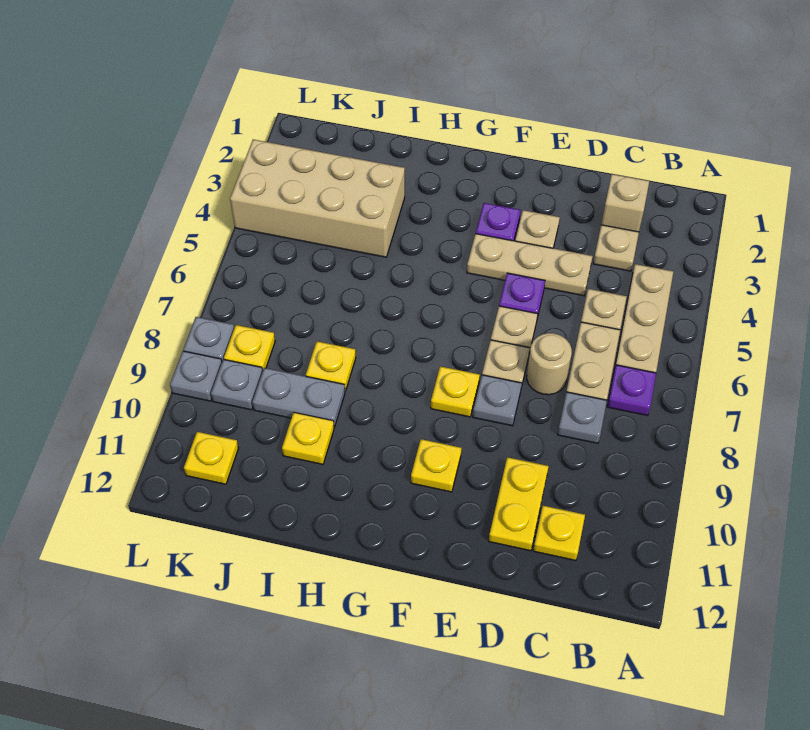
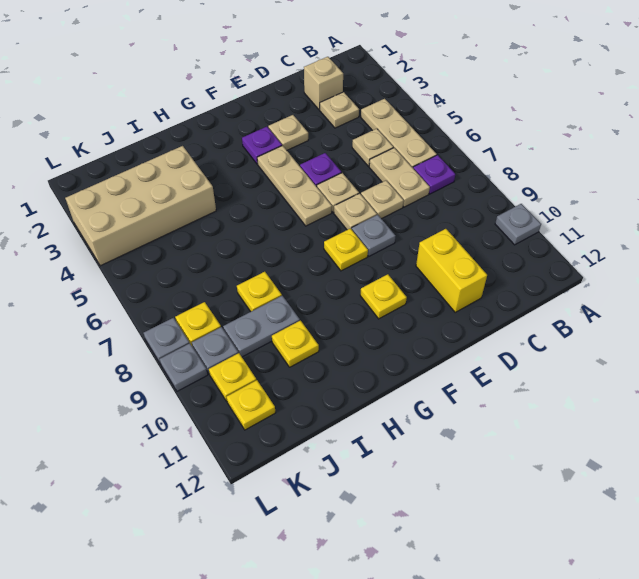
grey plate C8 level 1 -> grey plate A10 level 1
yellow plate C11 level 1 -> yellow plate K10 level 1
tan plate D4:F4 level 1 -> tan plate F4:F6 level 1
tan round brick D7 level 1 -> tan plate D7 level 1
yellow plate D10:D11 level 1 -> yellow brick D10:D11 level 1

